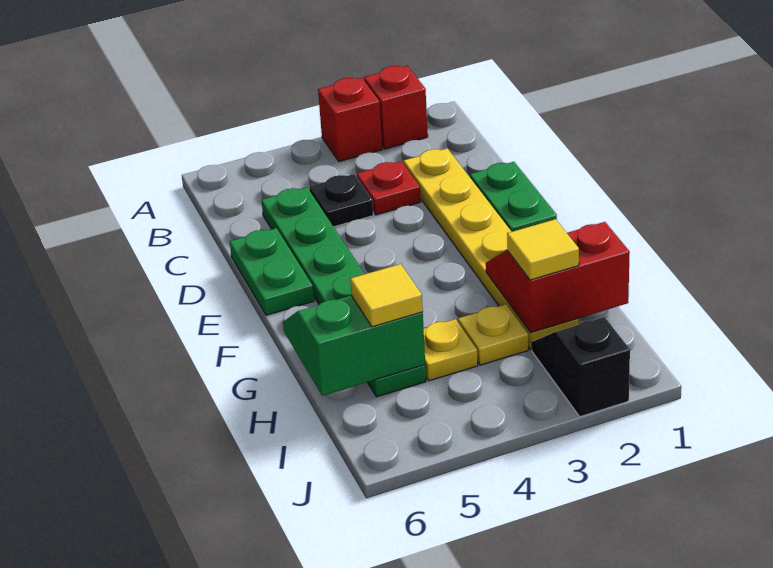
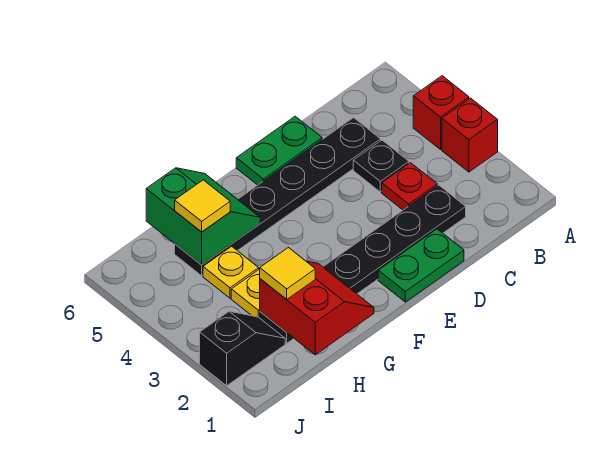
red brick A2 level 1 -> red brick A4 level 1
yellow plate C2:H2 level 1 -> black plate C2:H2 level 1
green plate C5:H5 level 1 -> black plate C5:H5 level 1

